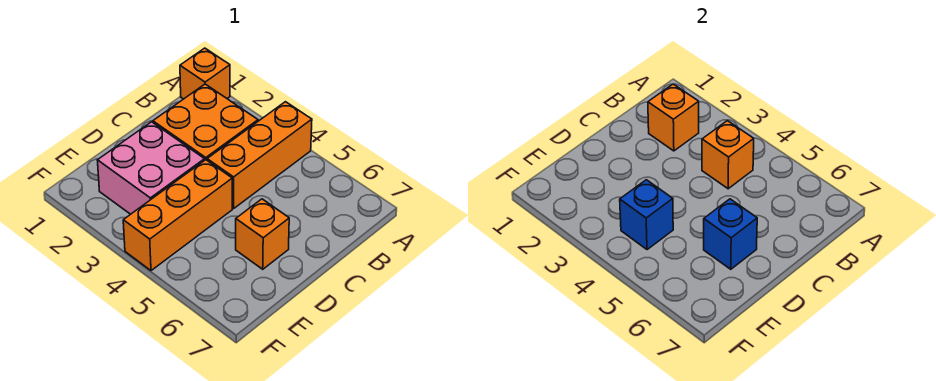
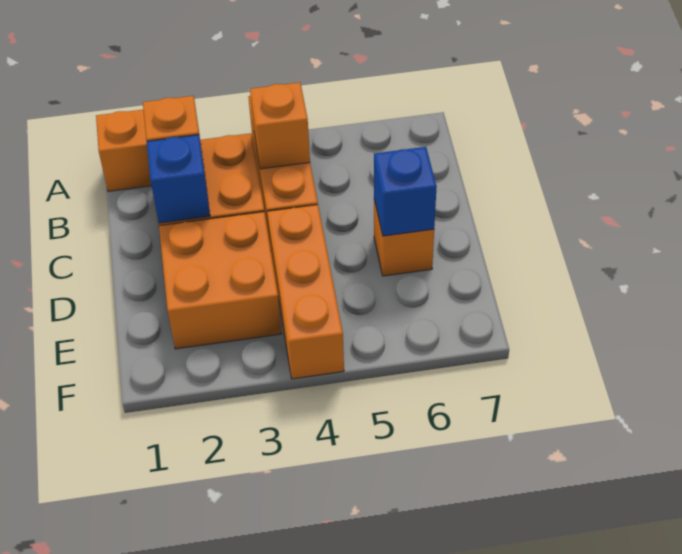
pink brick D2:E3 level 1 -> orange brick D2:E3 level 1
blue brick E4 level 2 -> blue brick C2 level 2

